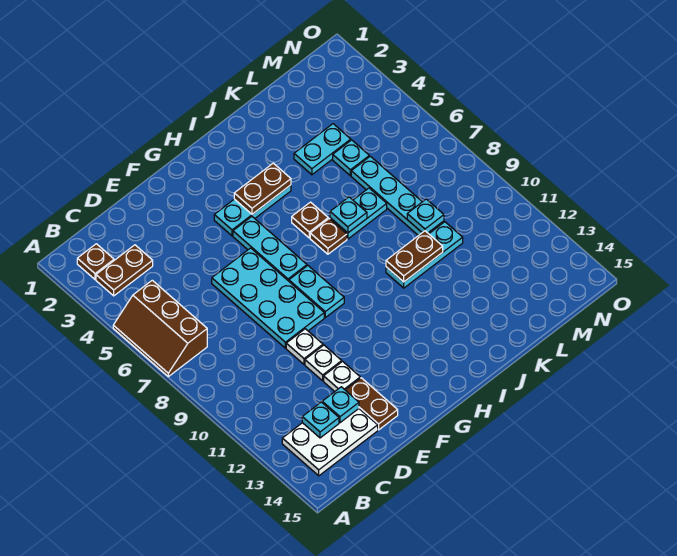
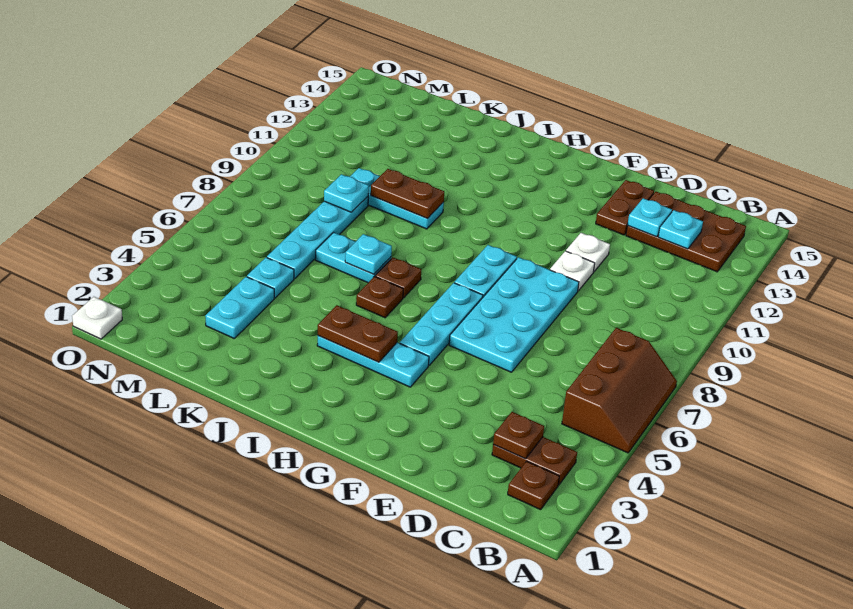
white plate B13:D14 level 1 -> brown plate B13:D14 level 1
none -> brown plate C3 level 2
white plate E12 level 1 -> white plate O1 level 1
cyan plate K4:L4 level 1 -> cyan plate L3:L4 level 1

